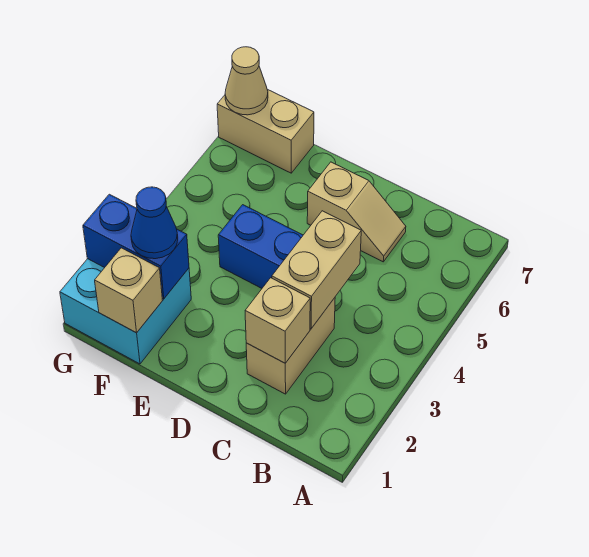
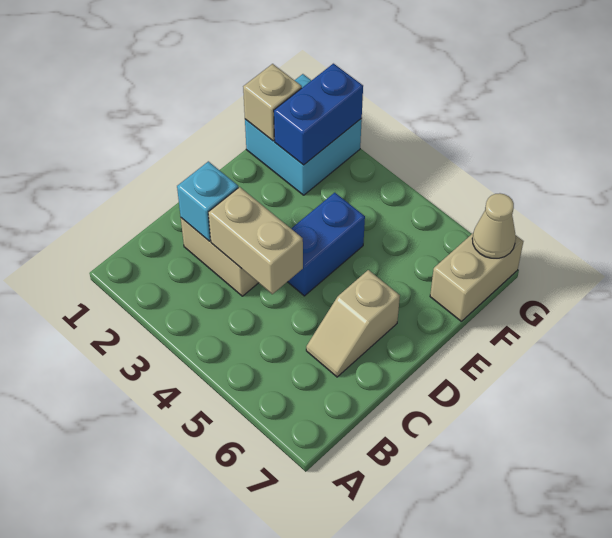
tan brick C2 level 2 -> cyan brick C2 level 2
blue cone F2 level 3 -> none

